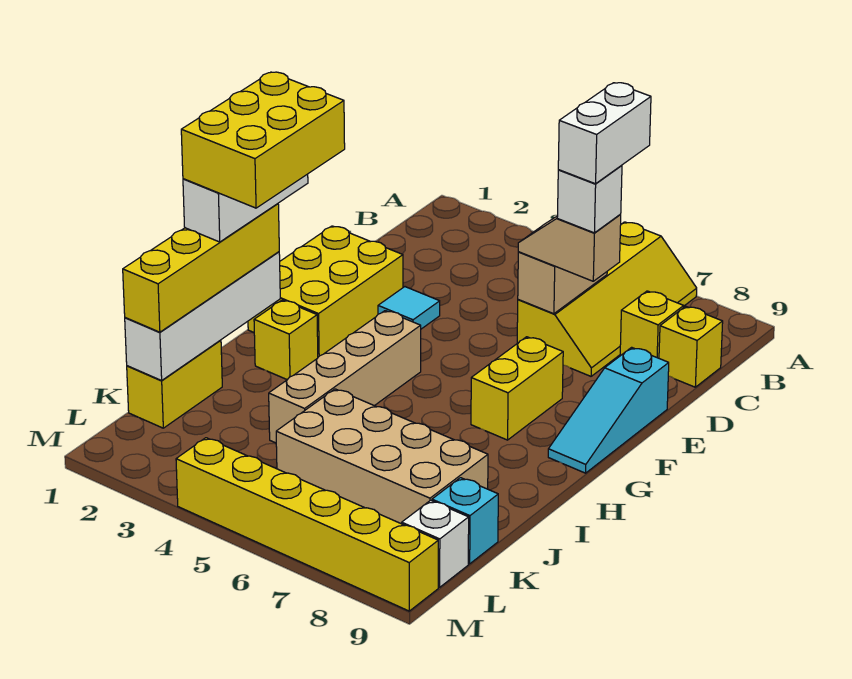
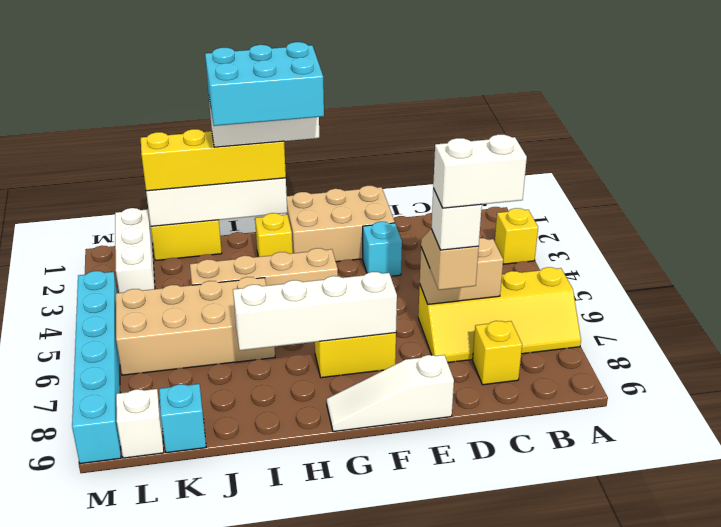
yellow brick C9 level 1 -> yellow brick A3 level 1
yellow brick E1:G2 level 1 -> tan brick E1:G2 level 1
cyan tile E3 level 1 -> cyan brick E3 level 1
cyan slope E9:G9 level 1 top E -> white slope E9:G9 level 1 top E
none -> white brick F7:I7 level 2
yellow brick G1:I2 level 5 -> cyan brick G1:I2 level 5
tan brick J5:K8 level 1 -> tan brick I5:L6 level 1
none -> white brick L1:L3 level 1
yellow brick M4:M9 level 1 -> cyan brick M4:M9 level 1

